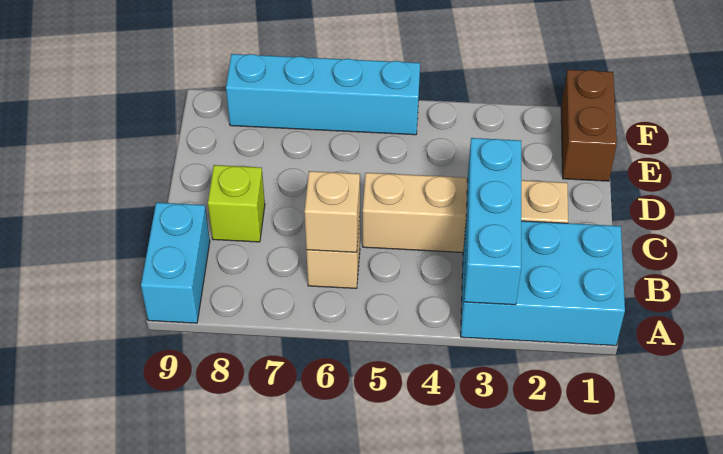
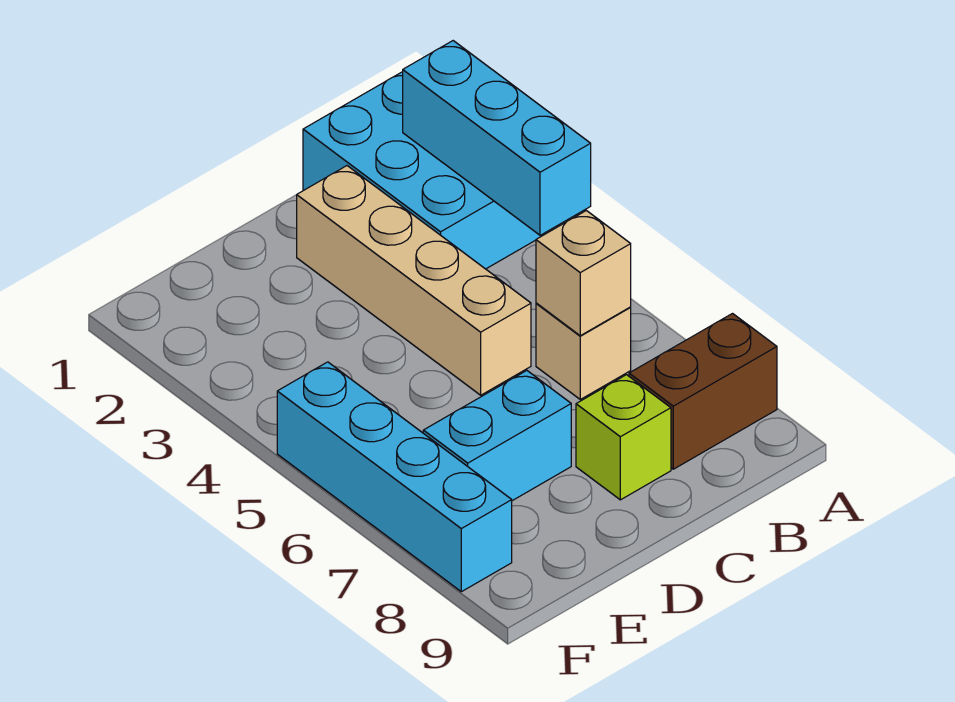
cyan brick A3:C3 level 2 -> cyan brick A2:A4 level 2
cyan brick A9:B9 level 1 -> cyan brick D7:E7 level 1
brown brick E1:F1 level 1 -> brown brick A8:B8 level 1

